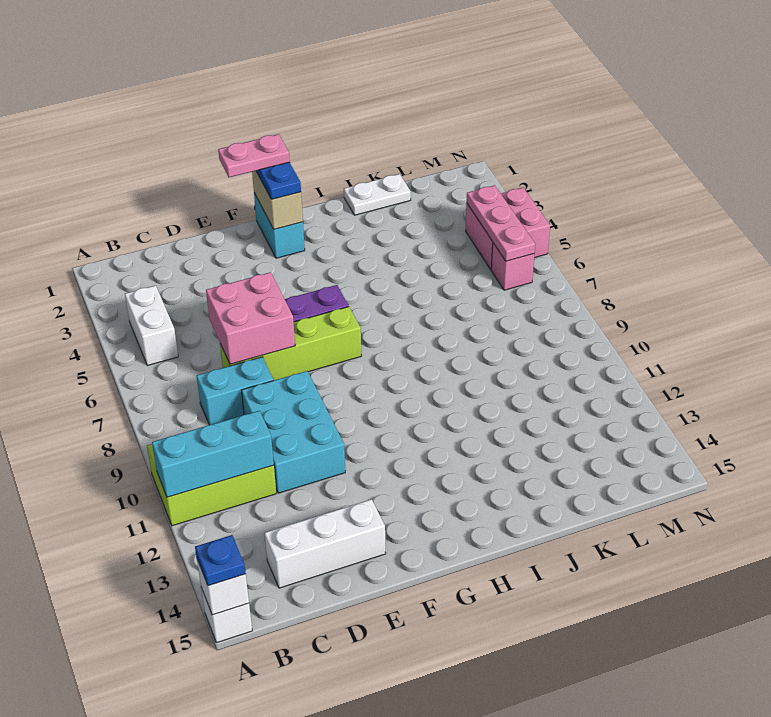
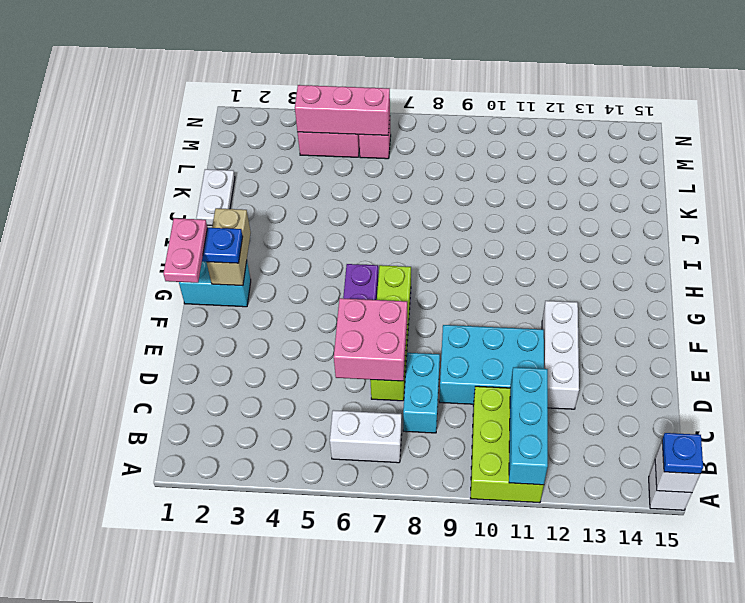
white brick B4:B5 level 1 -> white brick B6:B7 level 1
white brick C14:E14 level 1 -> white brick D12:F12 level 1
tan brick G1:G2 level 2 -> tan brick G2:H2 level 2
pink plate M4:M6 level 2 -> pink brick M4:M6 level 2

